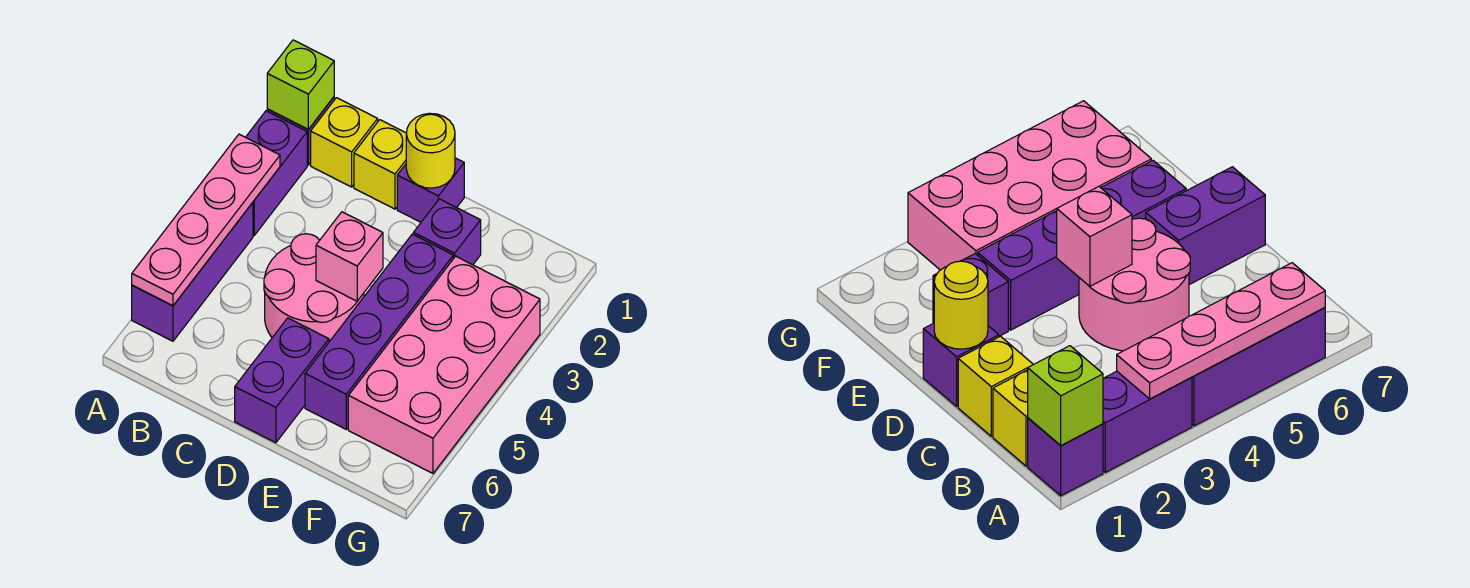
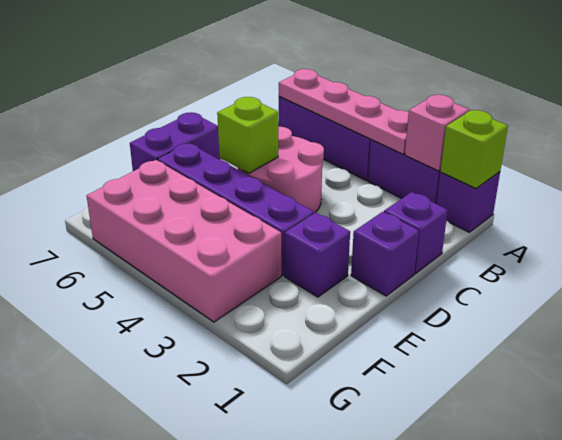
yellow brick B1 level 1 -> none
yellow brick C1 level 1 -> purple brick C1 level 1
yellow round brick D1 level 2 -> none
pink brick D4 level 2 -> pink brick A2 level 2
none -> lime brick D5 level 2
purple brick D6:D7 level 1 -> purple brick D7:E7 level 1

